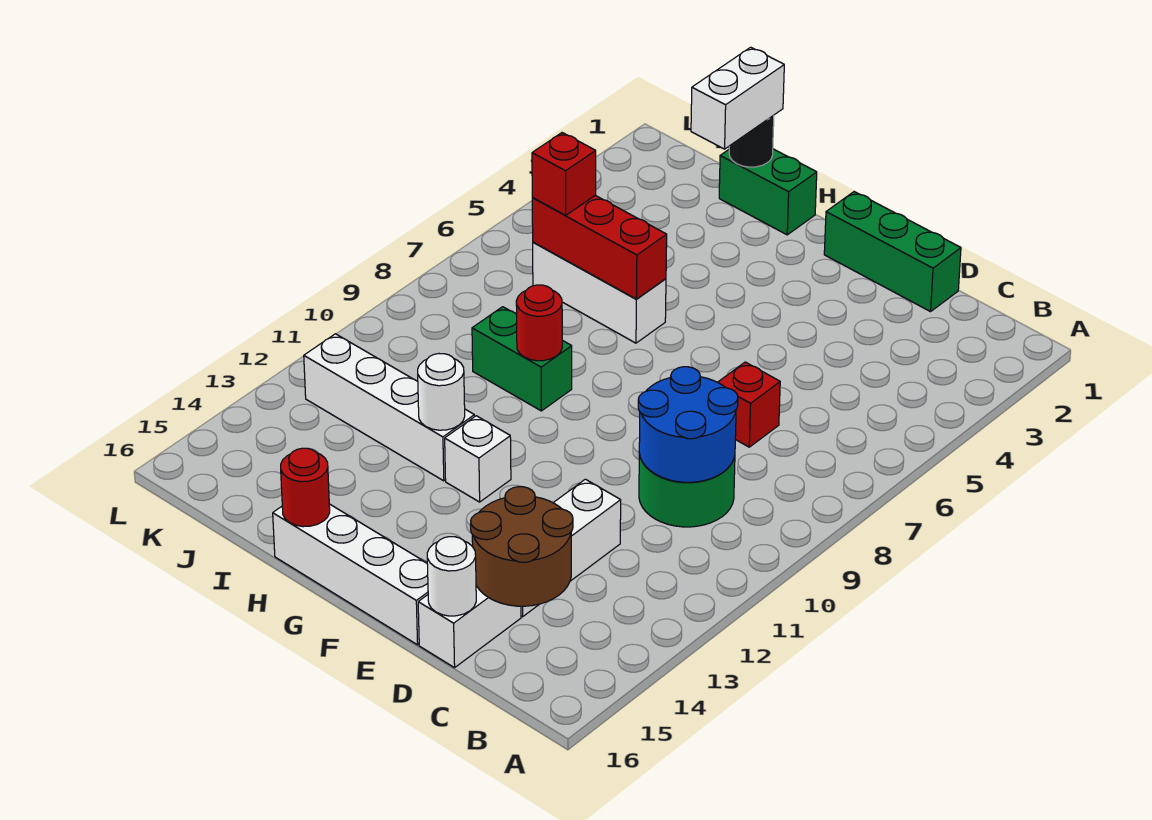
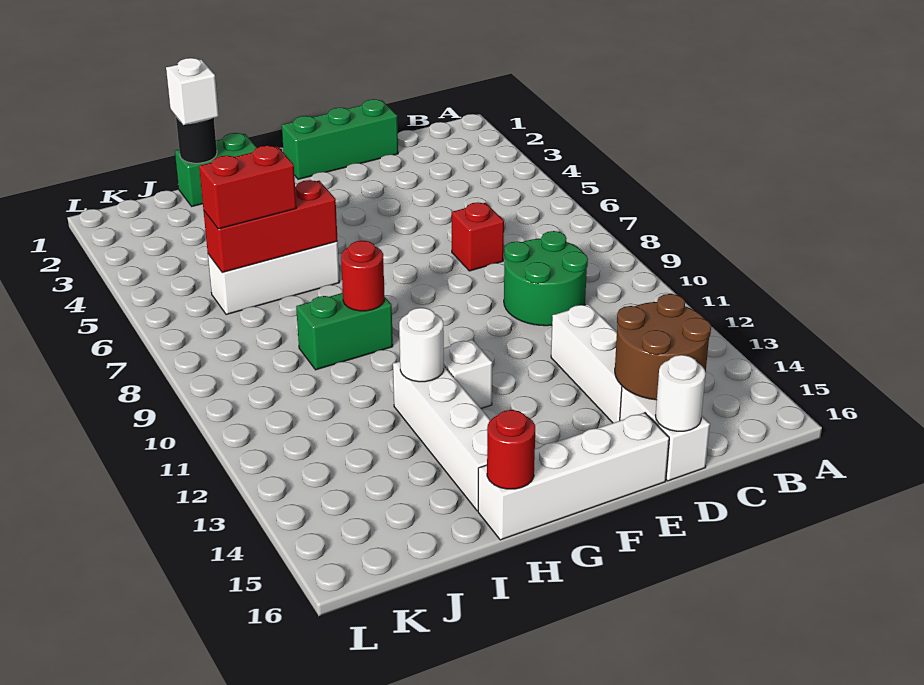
blue round brick C9:D10 level 2 -> none
white brick H12:K12 level 1 -> white brick H12:H15 level 1
white brick I1:I2 level 3 -> white brick I1 level 3
red brick J6 level 3 -> red brick I6:J6 level 3

